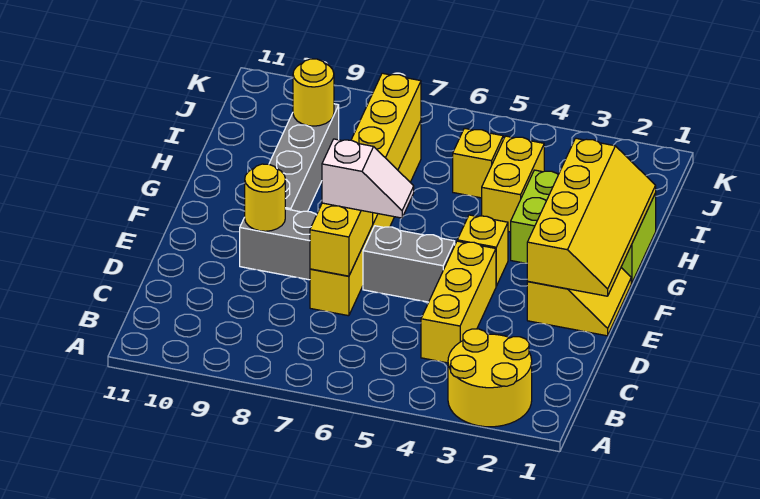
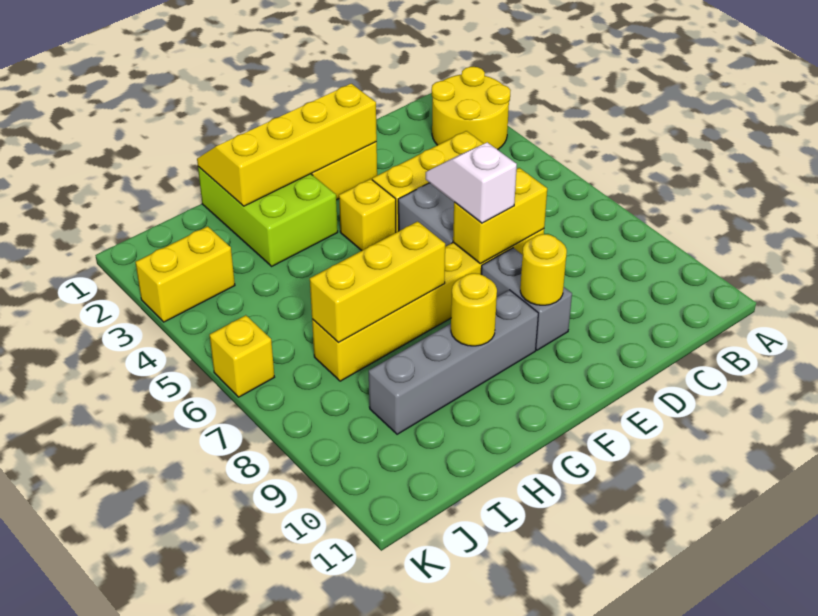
yellow brick H4:I4 level 1 -> yellow brick J3:K3 level 1
yellow brick I5 level 1 -> yellow brick K6 level 1
yellow round brick I9 level 2 -> yellow round brick G9 level 2

